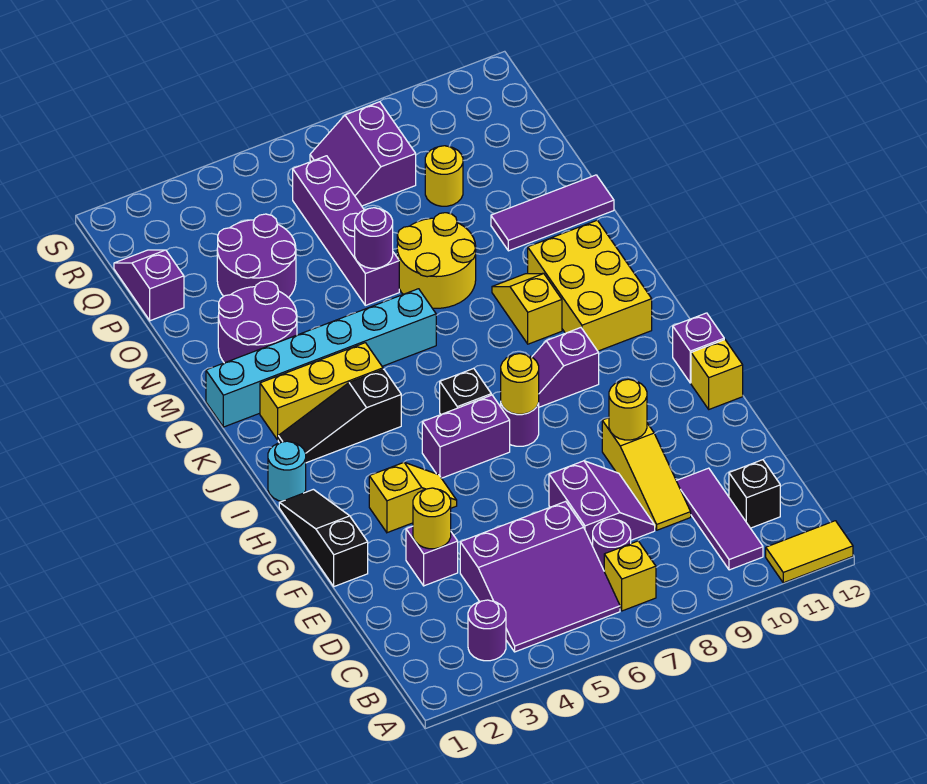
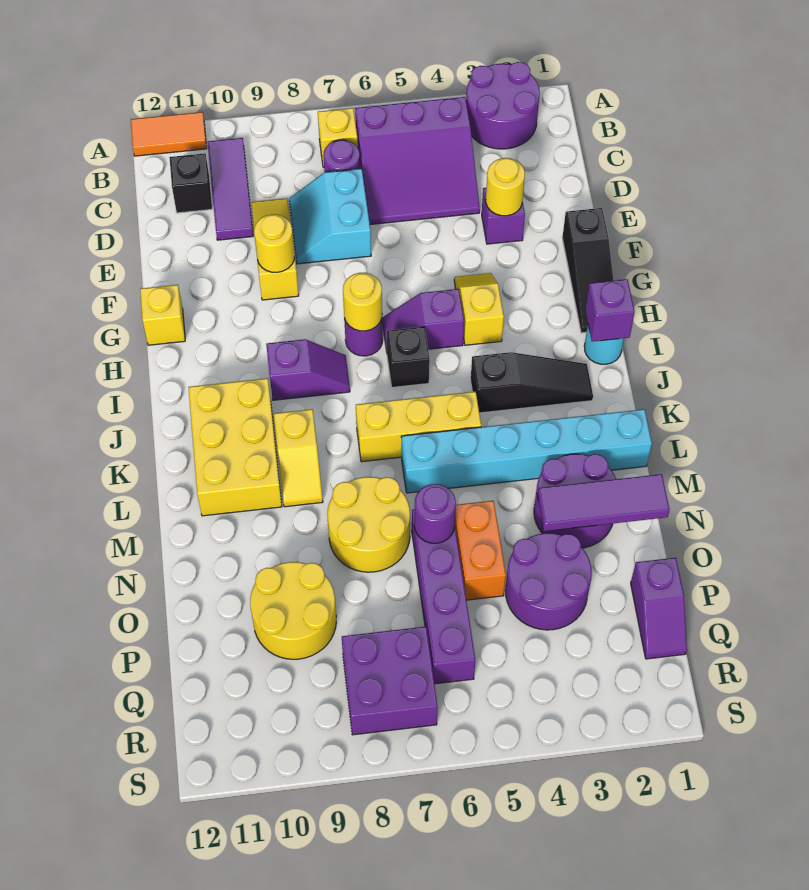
yellow tile A11:A12 level 1 -> orange tile A11:A12 level 1
purple round brick B3 level 1 -> purple round brick A2:B3 level 1
purple slope B4:D6 level 1 top D -> purple slope B4:D6 level 1 top B
purple slope D7:E8 level 1 top 7 -> cyan slope D7:E8 level 1 top 7
yellow slope G3:G4 level 1 top 3 -> yellow slope G4:H4 level 1 top H
purple brick H5:H6 level 1 -> purple slope H5:H6 level 1 top 5
purple brick H12 level 1 -> purple brick I1 level 2
yellow brick K2:K4 level 1 -> yellow brick K5:K7 level 1
none -> orange brick N5:O5 level 1
purple tile N10:N12 level 1 -> purple tile N1:N3 level 2
yellow round brick P9 level 1 -> yellow round brick O9:P10 level 1
purple slope Q7:R8 level 1 top 8 -> purple brick Q7:R8 level 1

